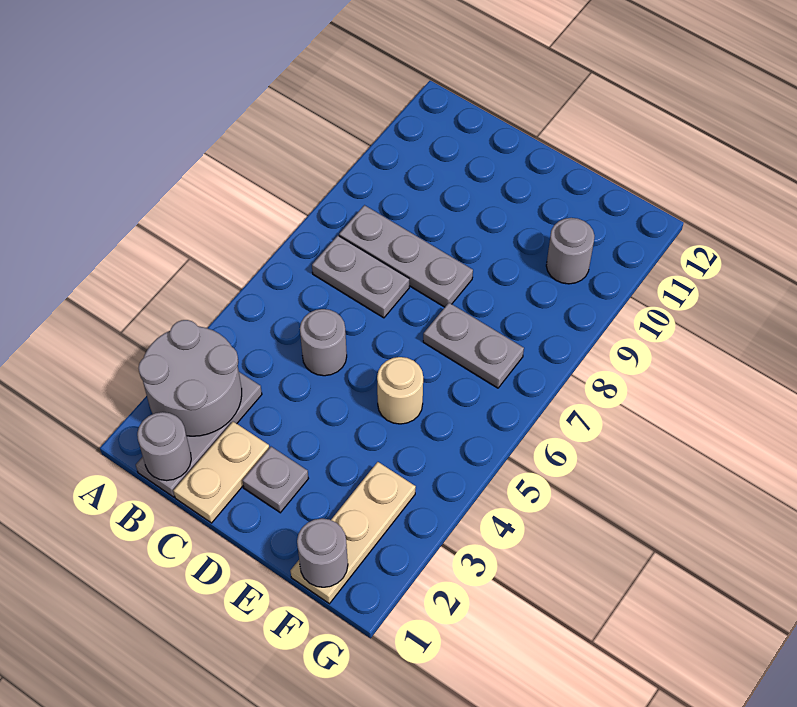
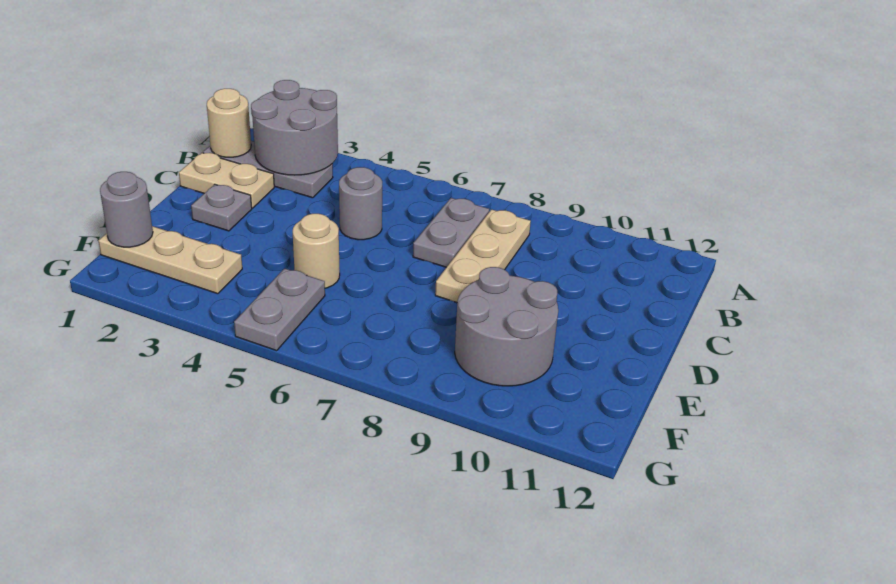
grey round brick B1 level 2 -> tan round brick B1 level 2
grey plate B8:D8 level 1 -> tan plate B8:D8 level 1
grey plate E7:F7 level 1 -> grey plate F5:G5 level 1
grey round brick F10 level 1 -> grey round brick E9:F10 level 1

